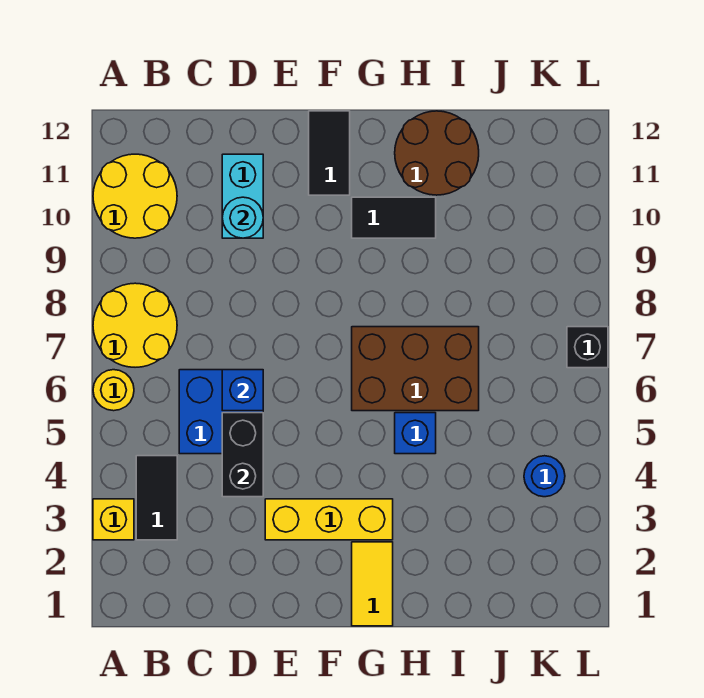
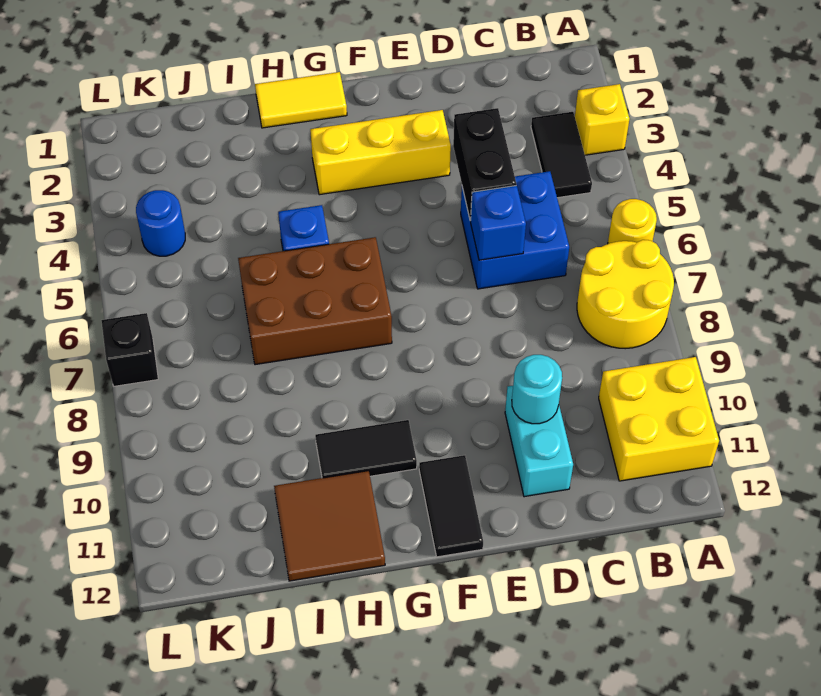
yellow round brick A10:B11 level 1 -> yellow brick A10:B11 level 1
yellow tile G1:G2 level 1 -> yellow tile G1:H1 level 1
brown round brick H11:I12 level 1 -> brown tile H11:I12 level 1

